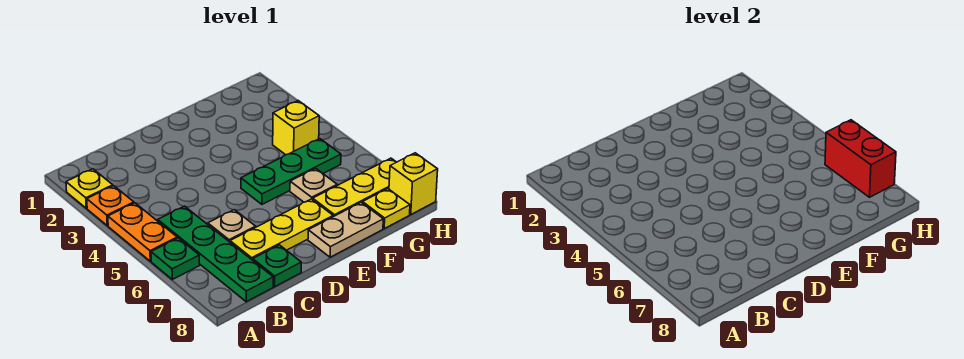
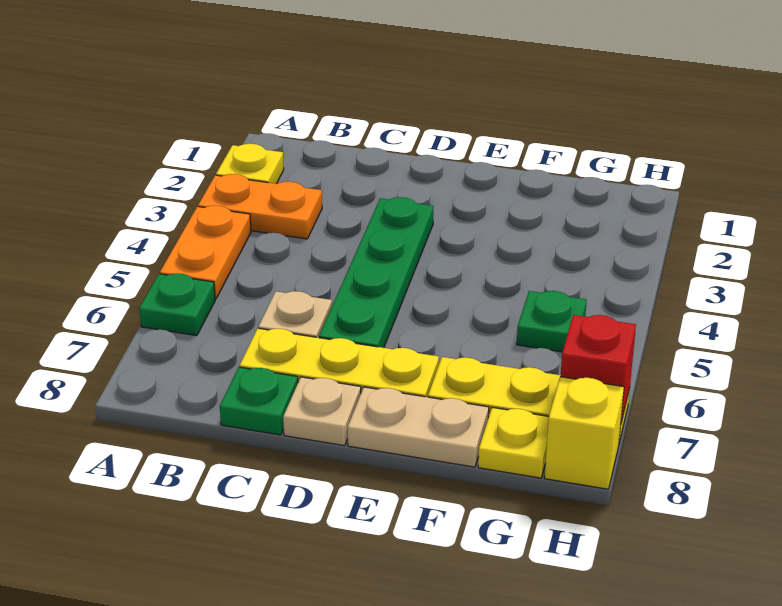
orange plate A3 level 1 -> orange plate A3:B3 level 1
green plate B5:B8 level 1 -> green plate D3:D6 level 1
green plate E5:G5 level 1 -> green plate G5 level 1
tan plate F6 level 1 -> tan plate D8 level 1
yellow brick G4 level 1 -> none
red brick H6:H7 level 2 -> red brick H7 level 2

